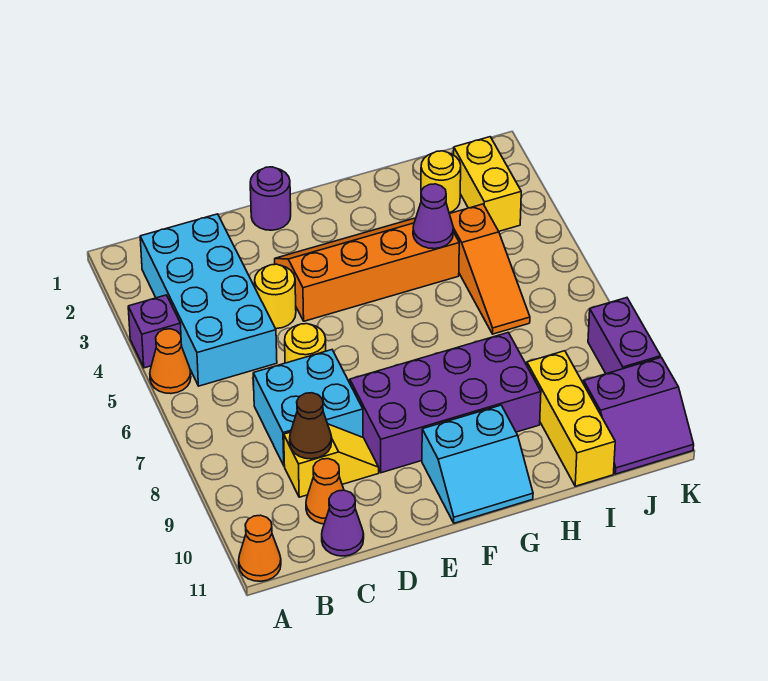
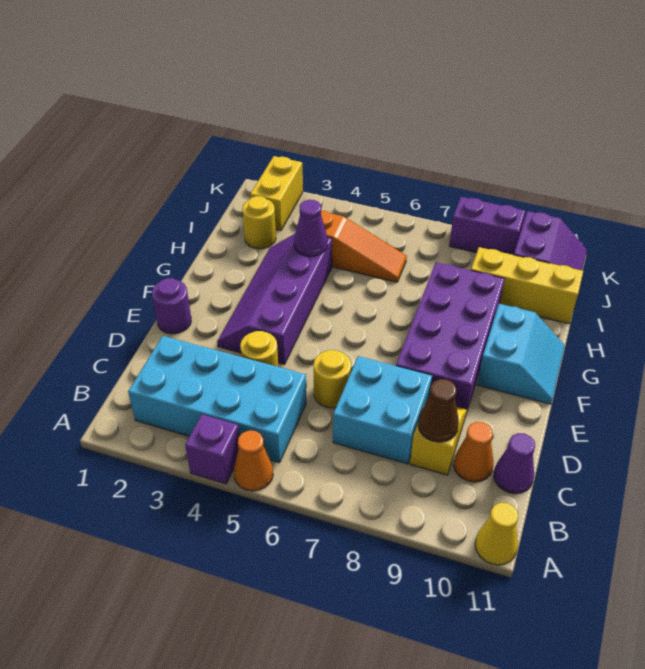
orange cone A11 level 1 -> yellow cone A11 level 1
orange slope E3:H4 level 1 top 4 -> purple slope E3:H4 level 1 top 4
yellow brick J2:J3 level 1 -> yellow brick J2:K2 level 1

